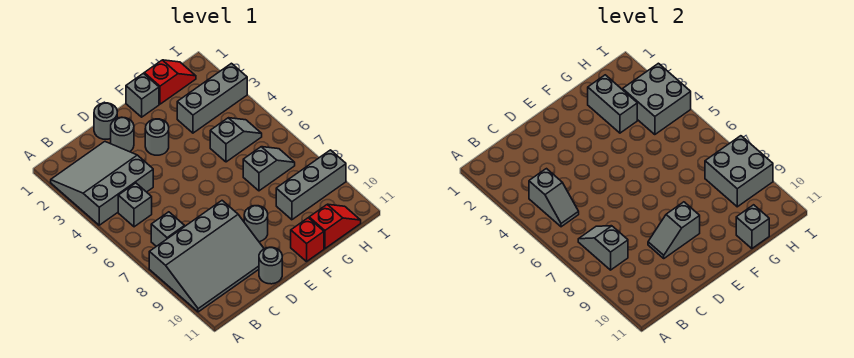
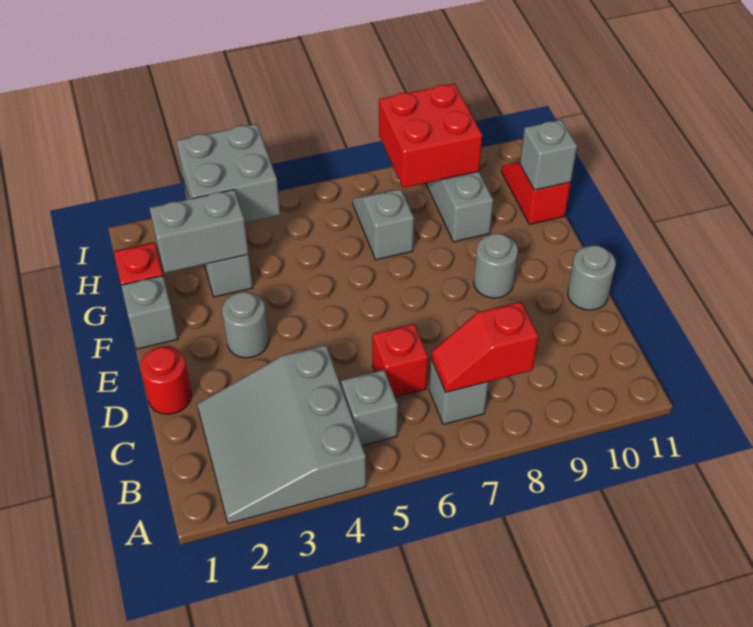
grey slope A8:D10 level 1 top 8 -> none
grey slope B4:B5 level 2 top 4 -> none
grey slope B7:B8 level 2 top 8 -> red slope B7:B8 level 2 top 8
grey round brick D1 level 1 -> red round brick D1 level 1
grey round brick D2 level 1 -> none
grey slope D9:E9 level 2 top E -> none
red brick F11 level 1 -> red brick C6 level 1
grey slope G5:H5 level 1 top G -> none
grey brick H8:I9 level 2 -> red brick H8:I9 level 2

